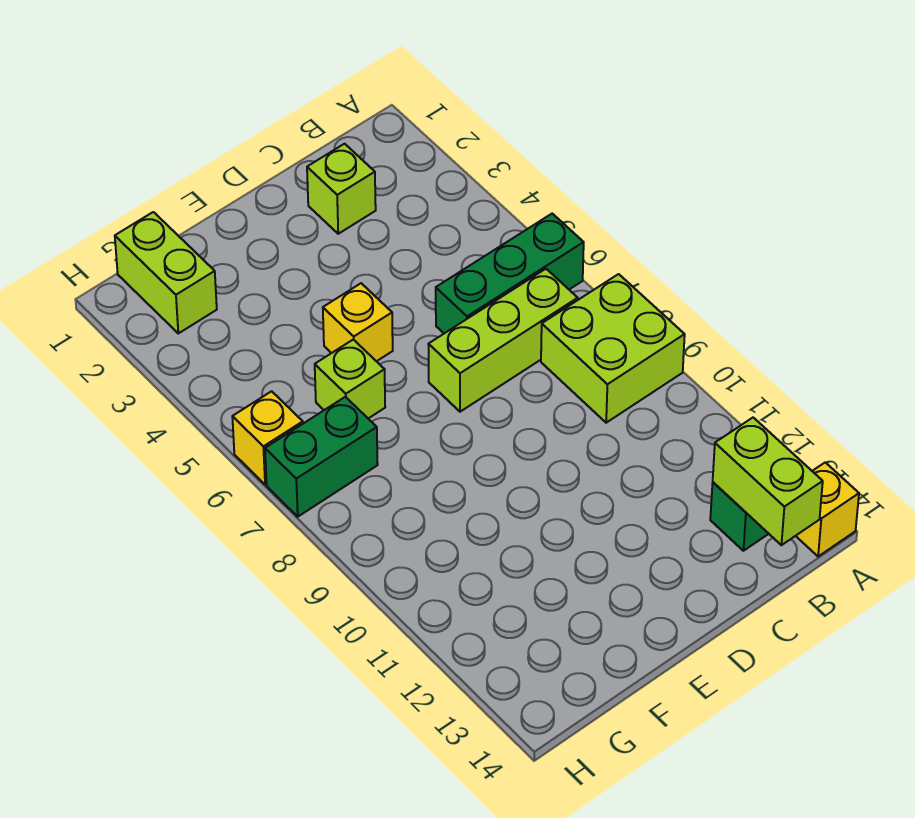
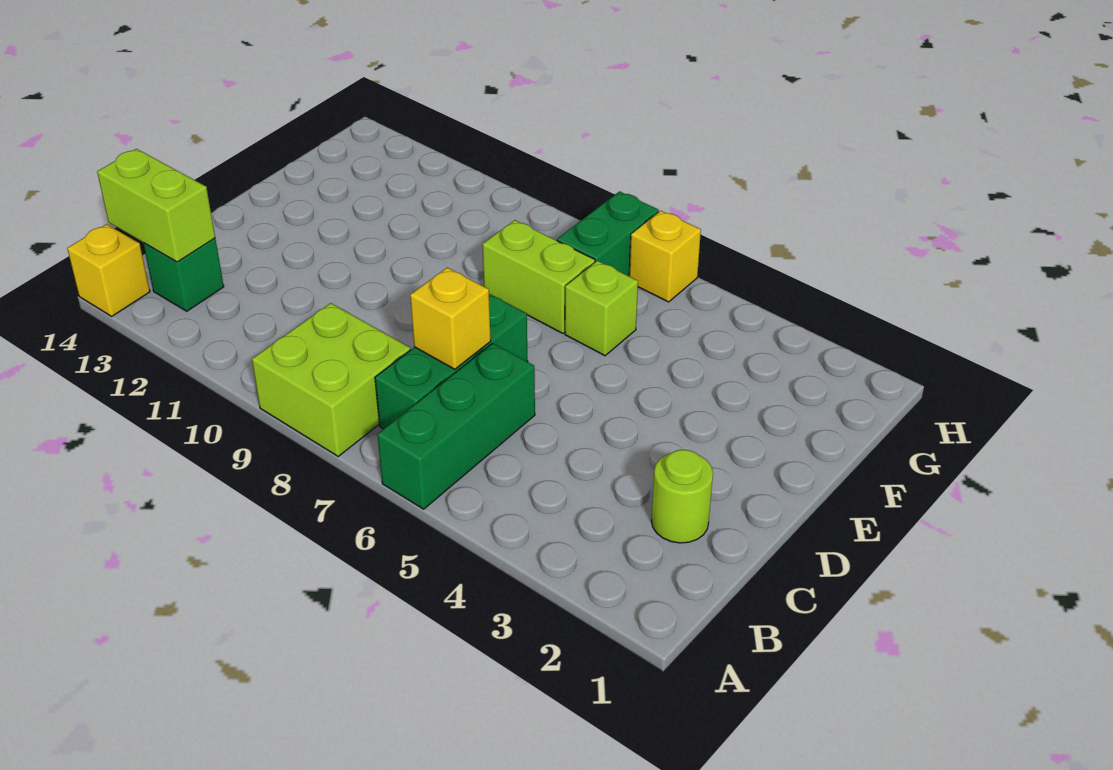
lime brick B7:D7 level 1 -> green brick B7:D7 level 1
lime brick C2 level 1 -> lime round brick C2 level 1
yellow brick E5 level 1 -> yellow brick C7 level 2
lime brick G1:G2 level 1 -> lime brick F7:F8 level 1

